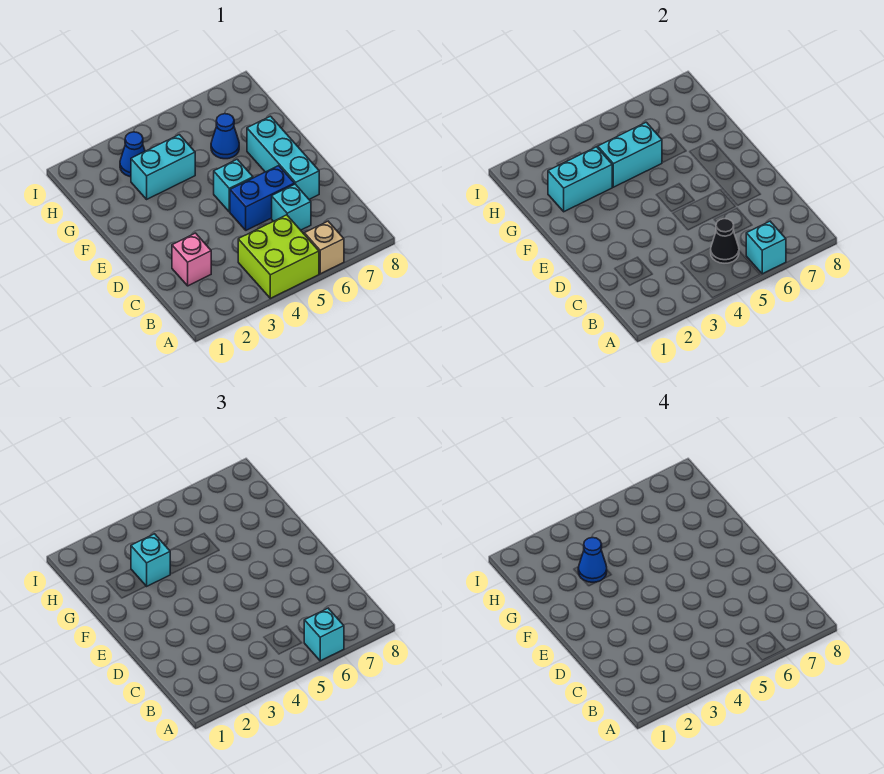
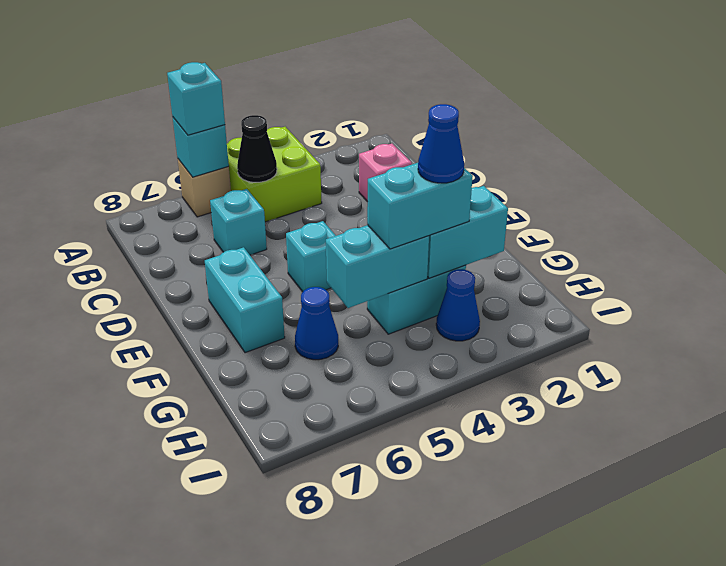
blue brick D5:D6 level 1 -> none
cyan brick D7:F7 level 1 -> cyan brick E7:F7 level 1
cyan brick G3 level 3 -> cyan brick G3:G4 level 3

